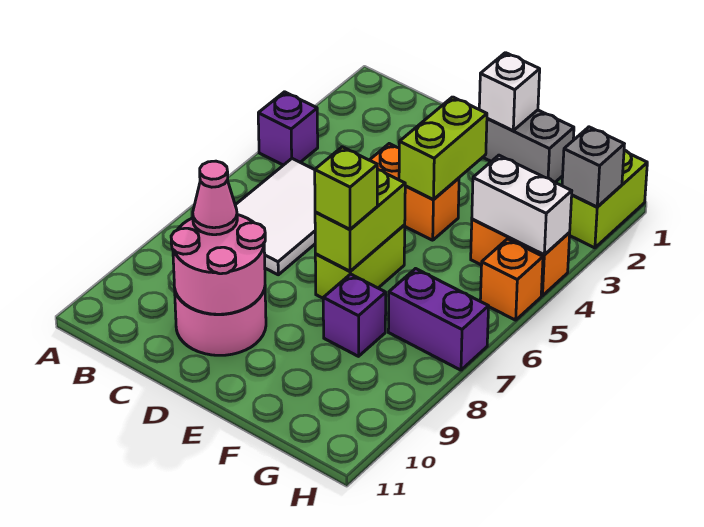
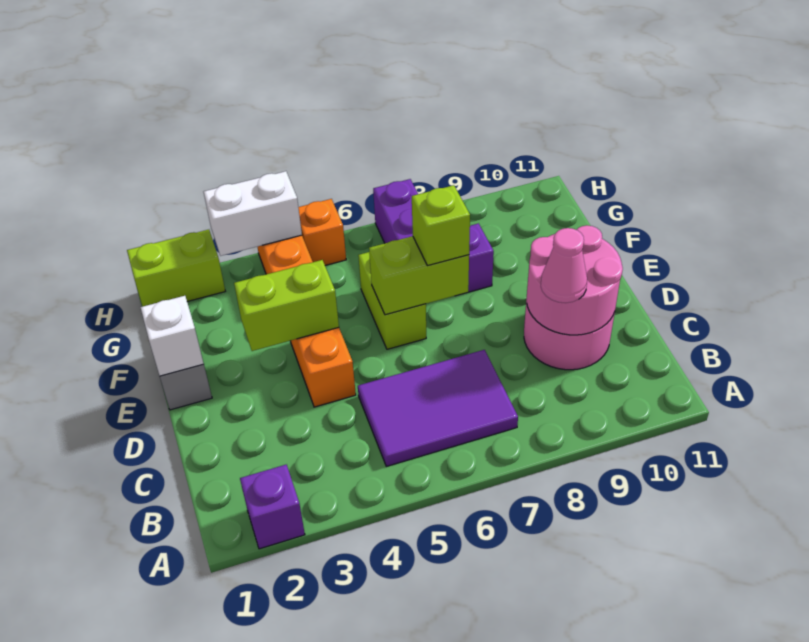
purple brick A4 level 1 -> purple brick A2 level 1
white tile B5:C7 level 1 -> purple tile B5:C7 level 1
lime brick E6:E7 level 1 -> lime brick E6:F6 level 1
white brick G4:H4 level 2 -> white brick H3:H4 level 2
grey brick H2 level 2 -> none

